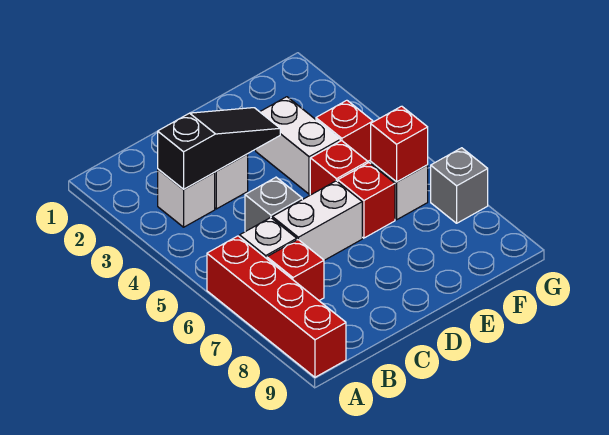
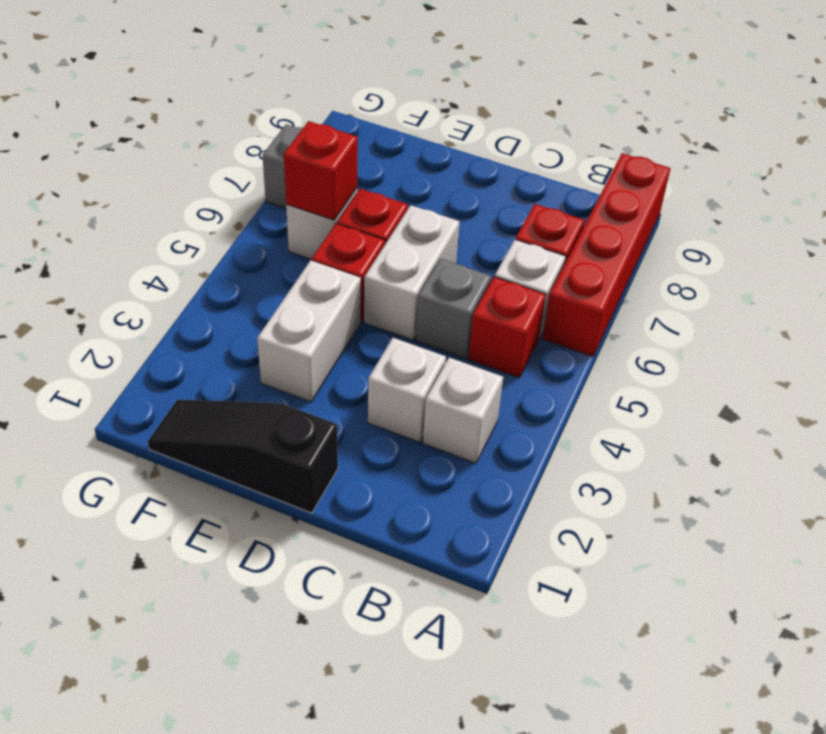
black slope B3:D3 level 2 top B -> black slope D1:F1 level 1 top D
white brick C6:D6 level 1 -> white brick D5:D6 level 1
red brick F4 level 1 -> red brick B5 level 1

